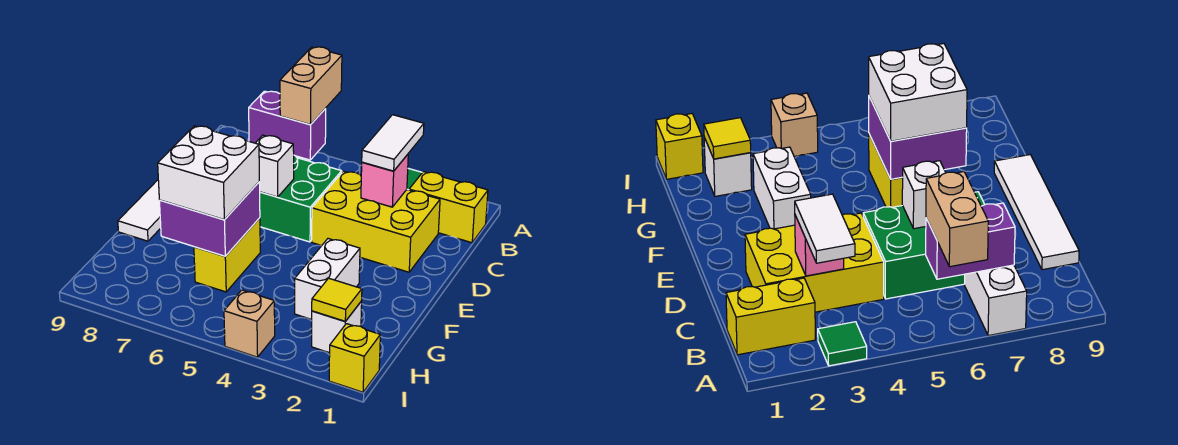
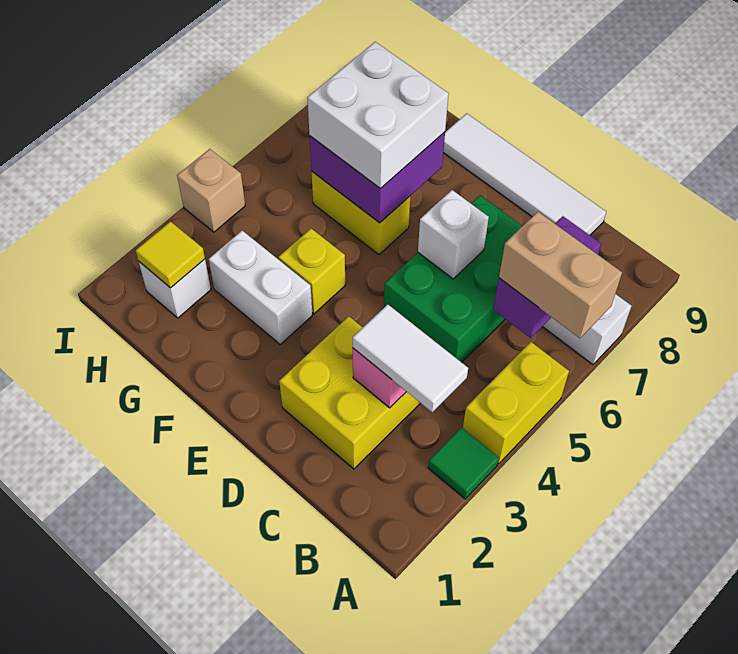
yellow brick B1:B2 level 1 -> yellow brick A4:A5 level 1
yellow brick C2:D4 level 1 -> yellow brick C2:D3 level 1
yellow brick I1 level 1 -> yellow brick F4 level 1

